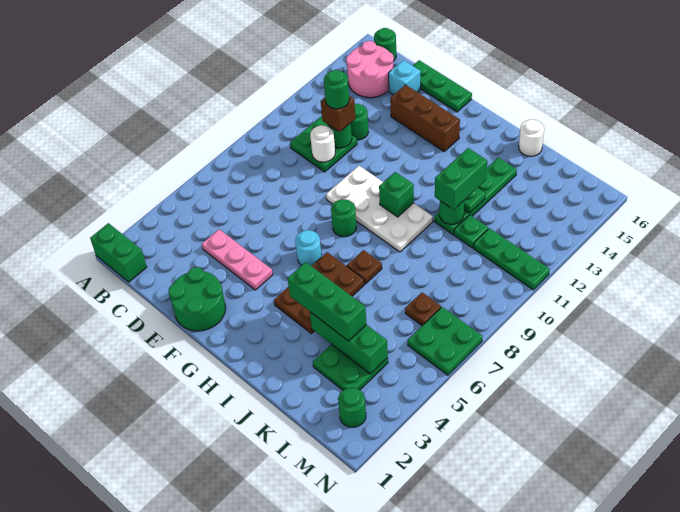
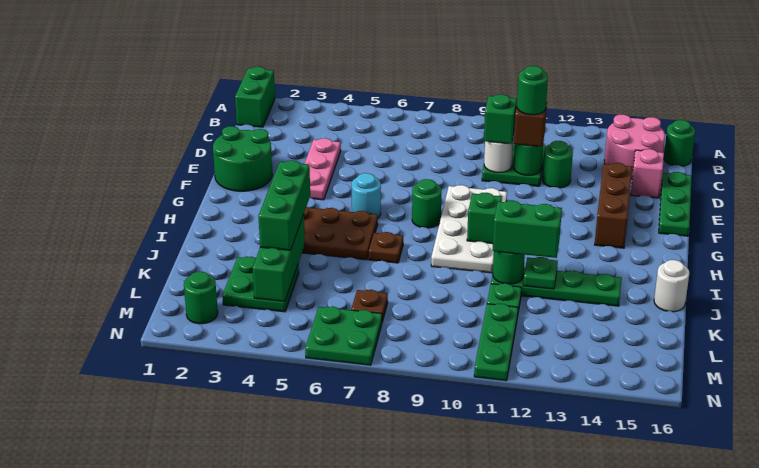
none -> green brick D10 level 3
cyan brick D15 level 1 -> pink brick D15 level 1

